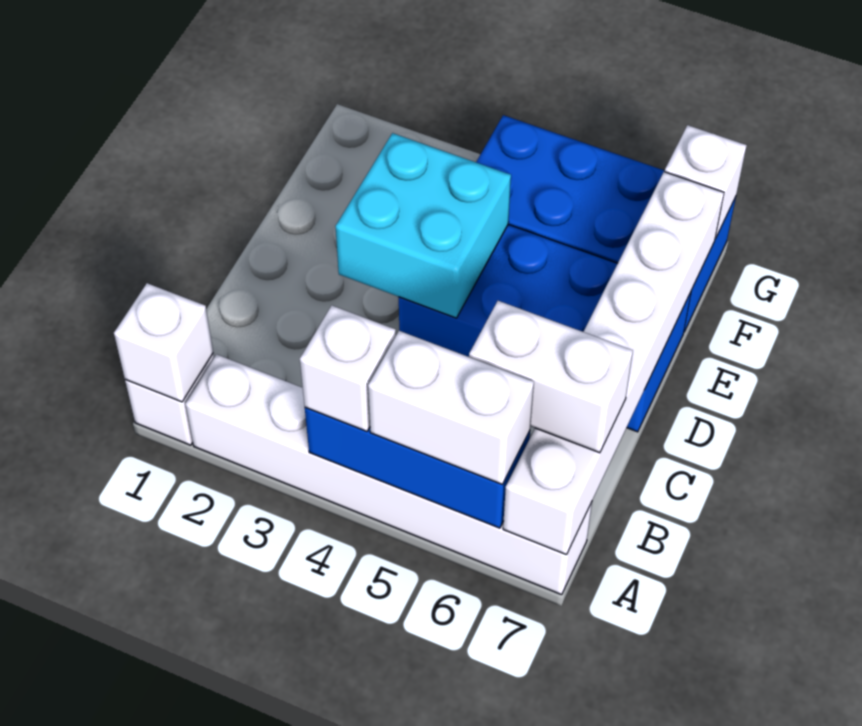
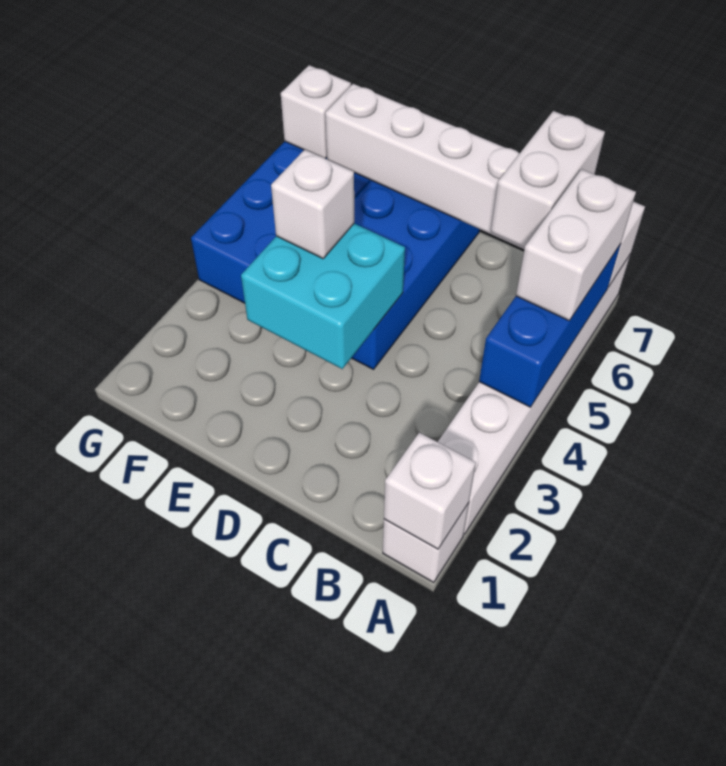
white brick A4 level 3 -> white brick E4 level 3

